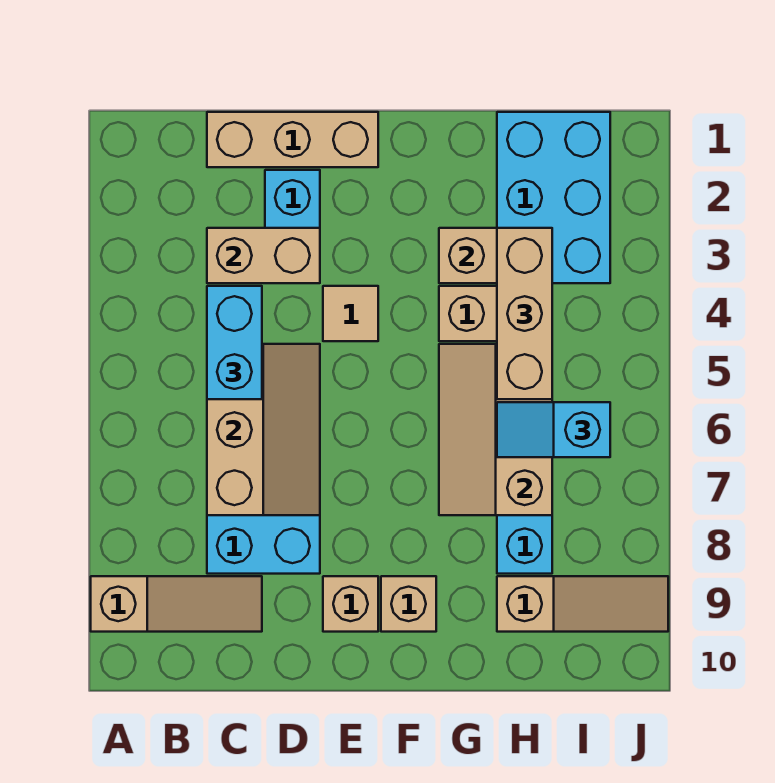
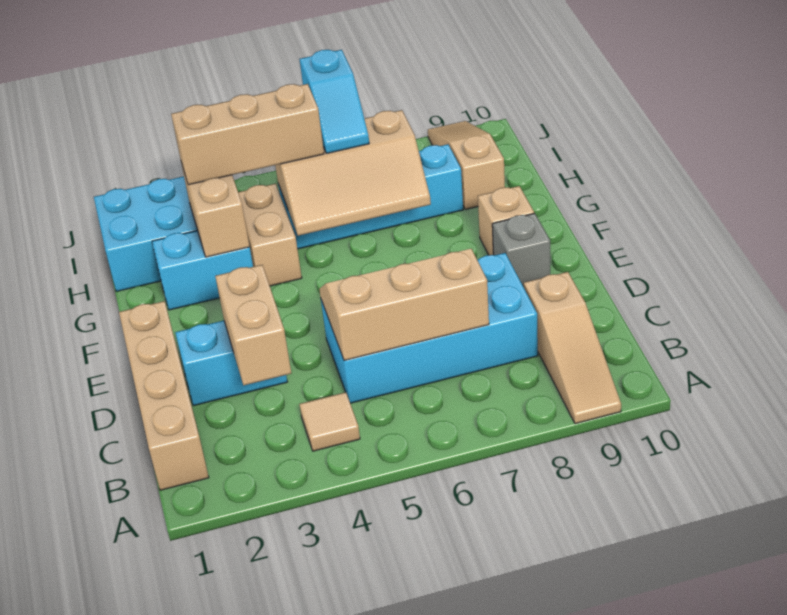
tan slope A9:C9 level 1 top A -> tan slope A9:C9 level 1 top C
tan brick C1:E1 level 1 -> tan brick B1:E1 level 1
cyan brick C4:C5 level 3 -> cyan brick G2:G3 level 1
tan tile E4 level 1 -> tan tile B4 level 1
tan brick E9 level 1 -> grey brick E9 level 1

